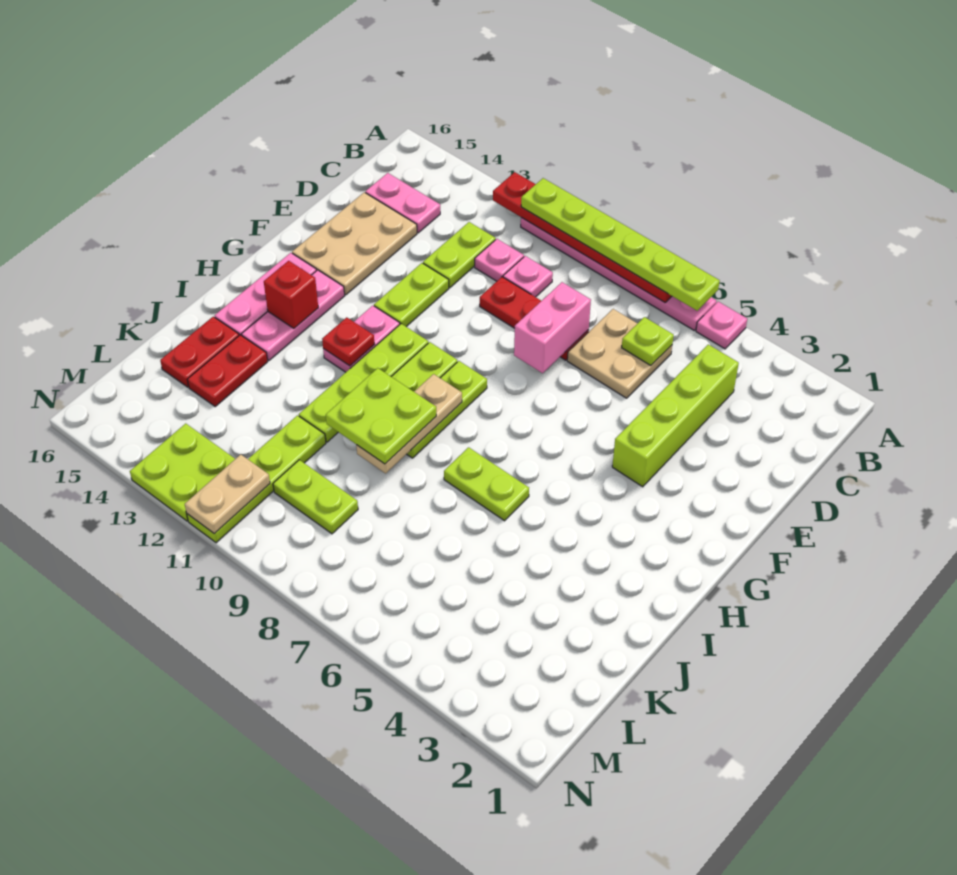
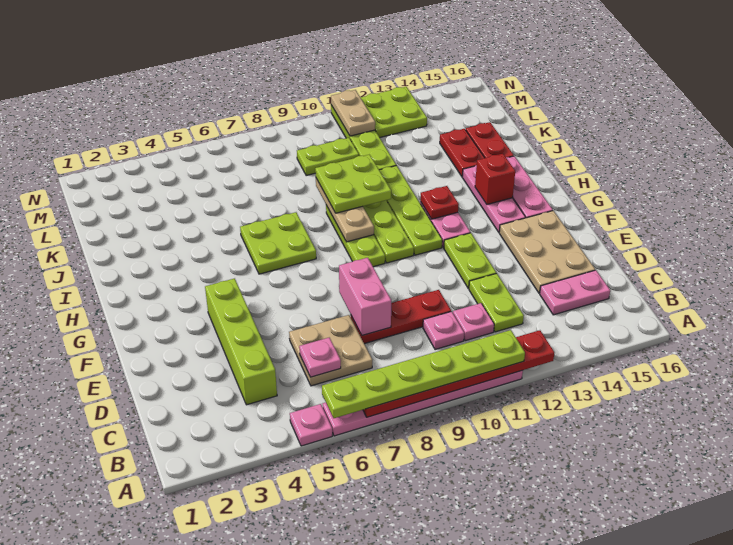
lime plate C6 level 2 -> pink plate C6 level 2
lime plate I6:I7 level 1 -> lime plate H6:I7 level 1

